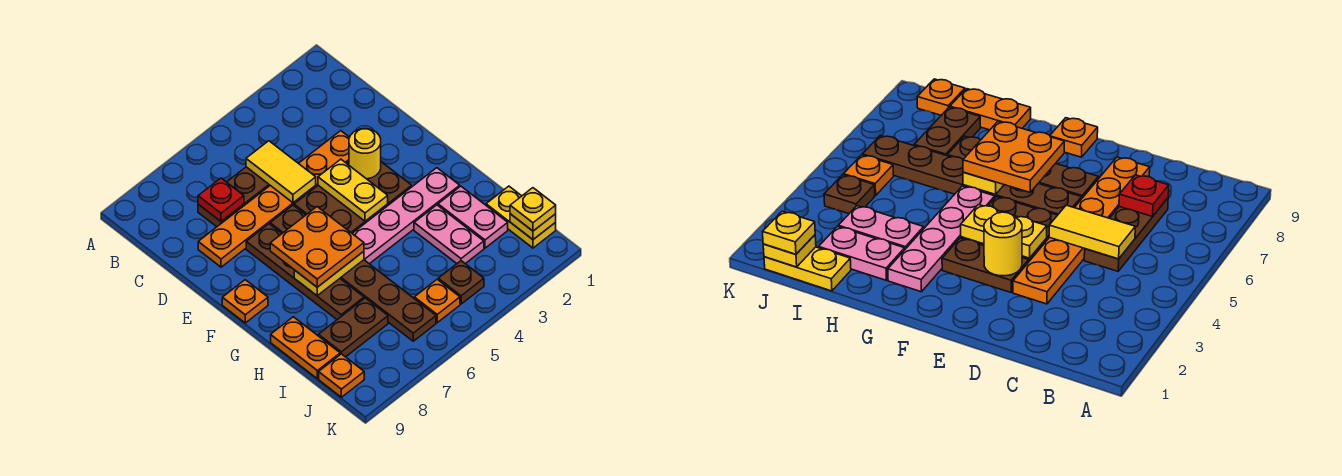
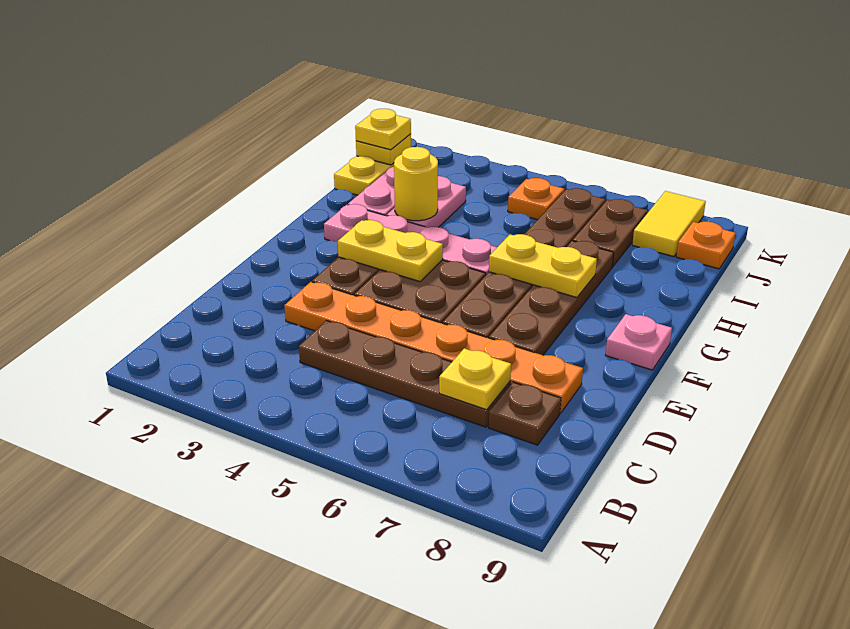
brown plate C5:C7 level 1 -> brown plate C4:C7 level 1
yellow tile C5:D5 level 2 -> yellow tile J8:K8 level 1
red plate C7 level 2 -> yellow plate C7 level 2
yellow round brick E3 level 2 -> yellow round brick H3 level 2
yellow plate E4:F4 level 2 -> yellow plate F3:F4 level 2
orange plate F6:G7 level 3 -> none
orange plate F9 level 1 -> pink plate F9 level 1
orange plate H9:I9 level 1 -> none
brown plate I7:I8 level 1 -> brown plate I7:J7 level 1
brown plate J4 level 1 -> brown plate C8 level 1

